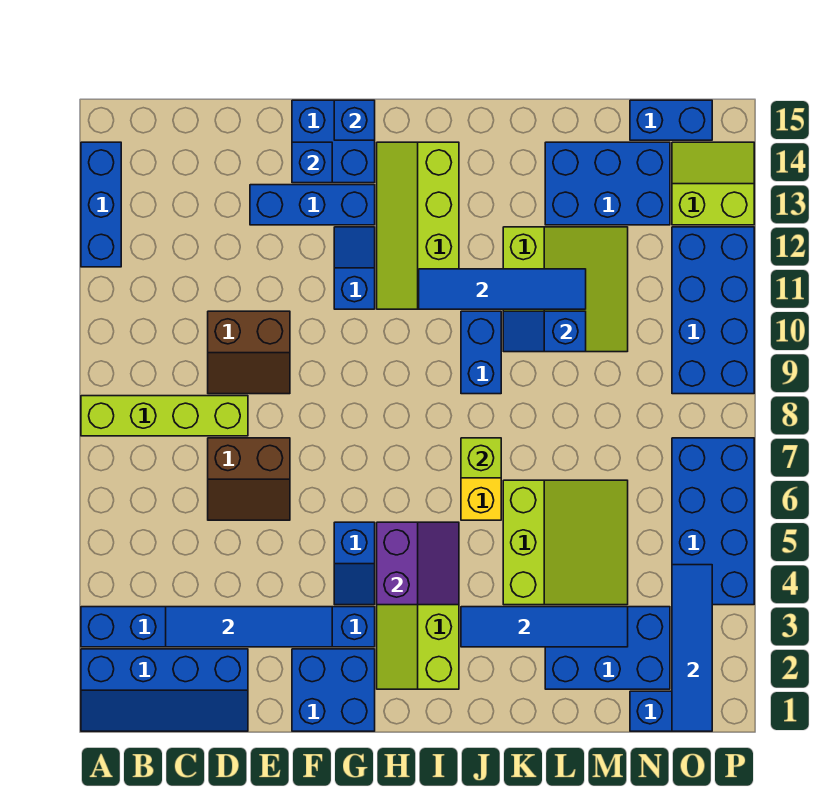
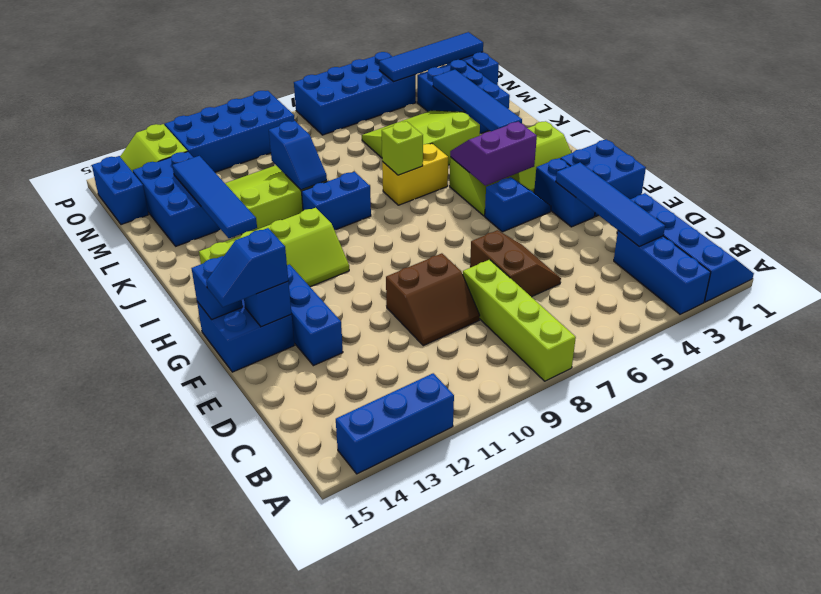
brown slope D9:E10 level 1 top 10 -> brown slope D9:E10 level 1 top E
blue slope G11:G12 level 1 top 11 -> blue slope F14:F15 level 3 top 14
blue tile I11:L11 level 2 -> blue tile J13:M13 level 2

